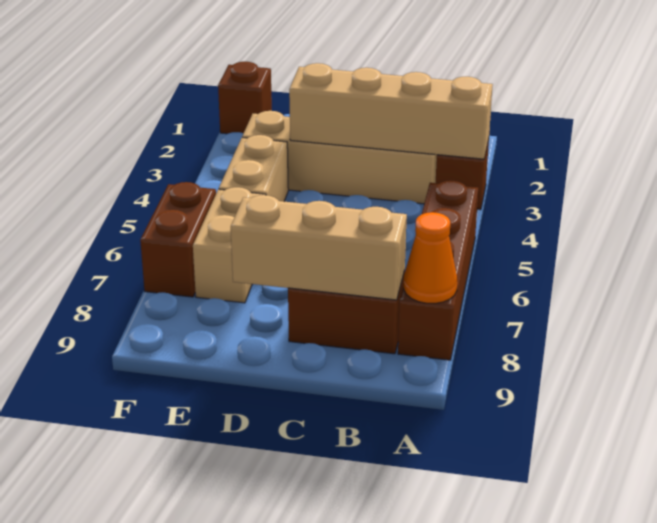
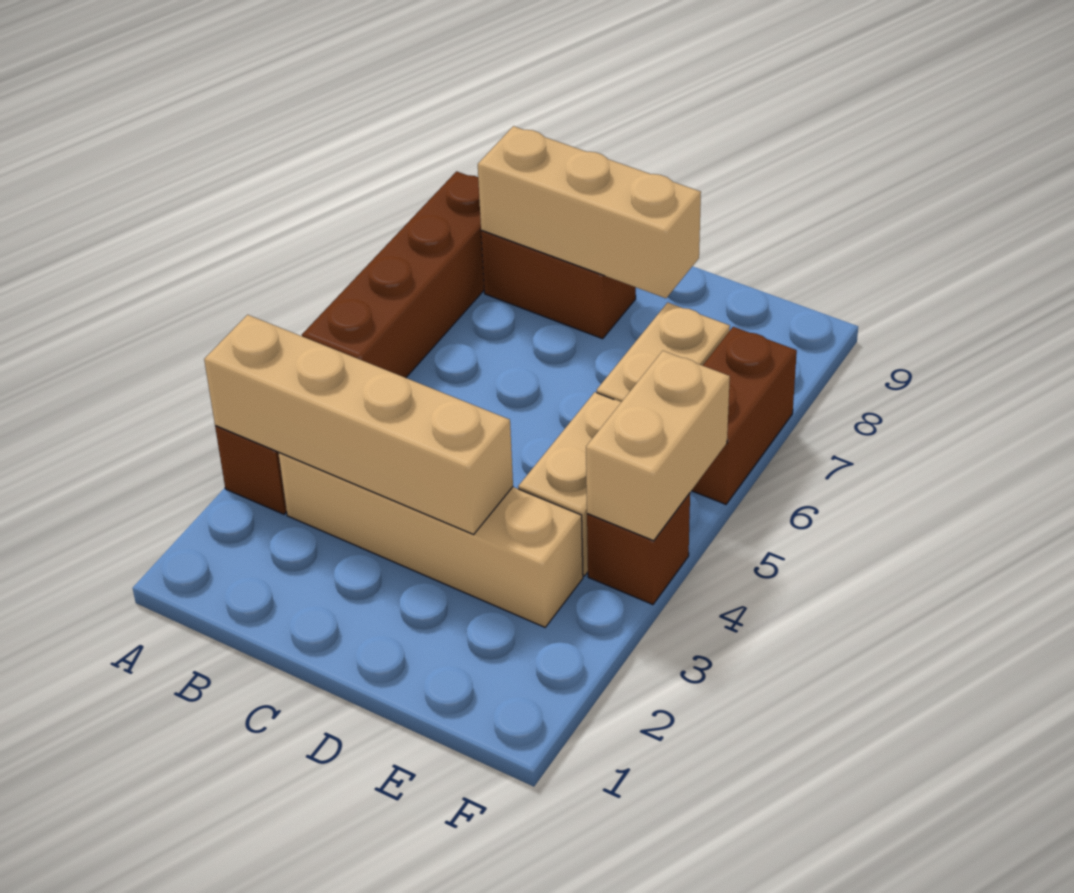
orange cone A8 level 2 -> none
brown brick F1 level 1 -> brown brick F4 level 1
none -> tan brick F4:F5 level 2

